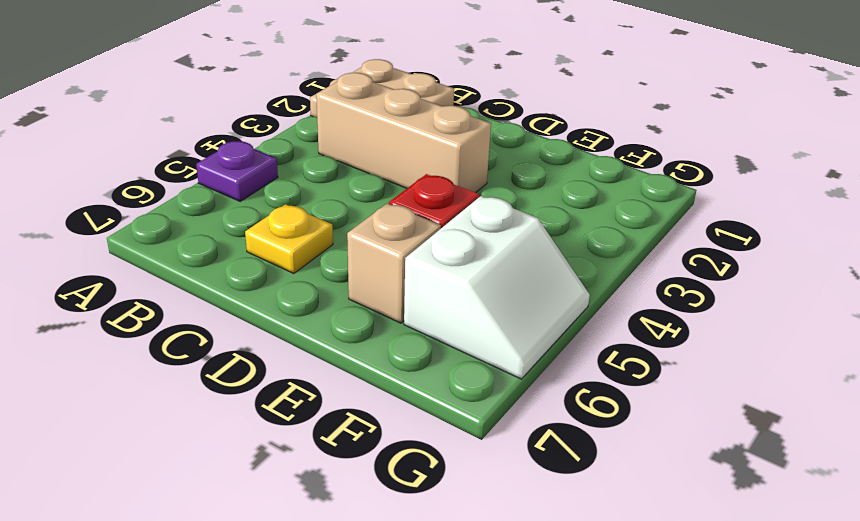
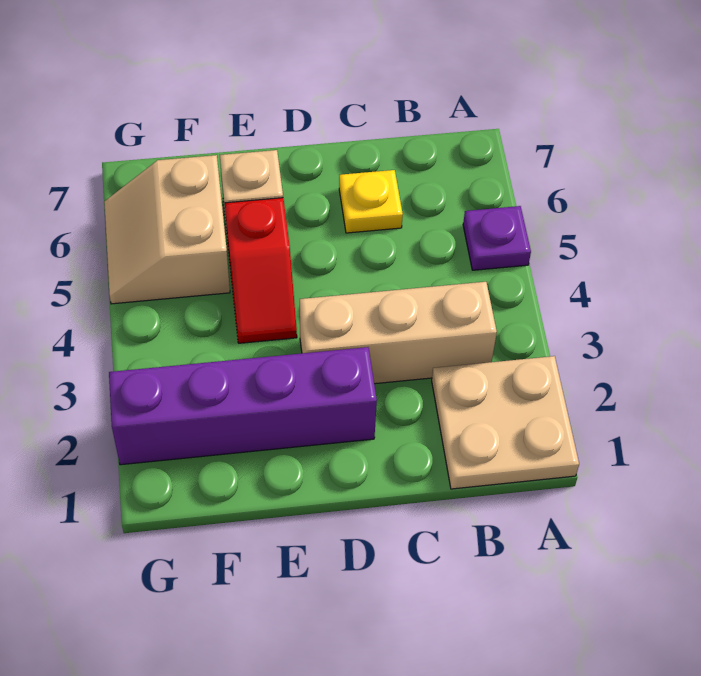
none -> purple brick D2:G2 level 1
white slope F5:G6 level 1 top F -> tan slope F5:G6 level 1 top F

